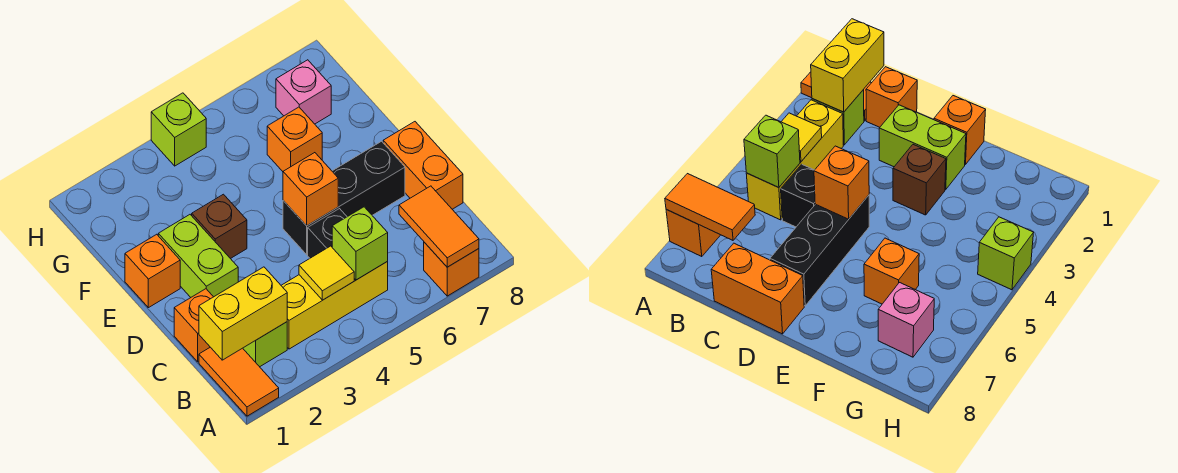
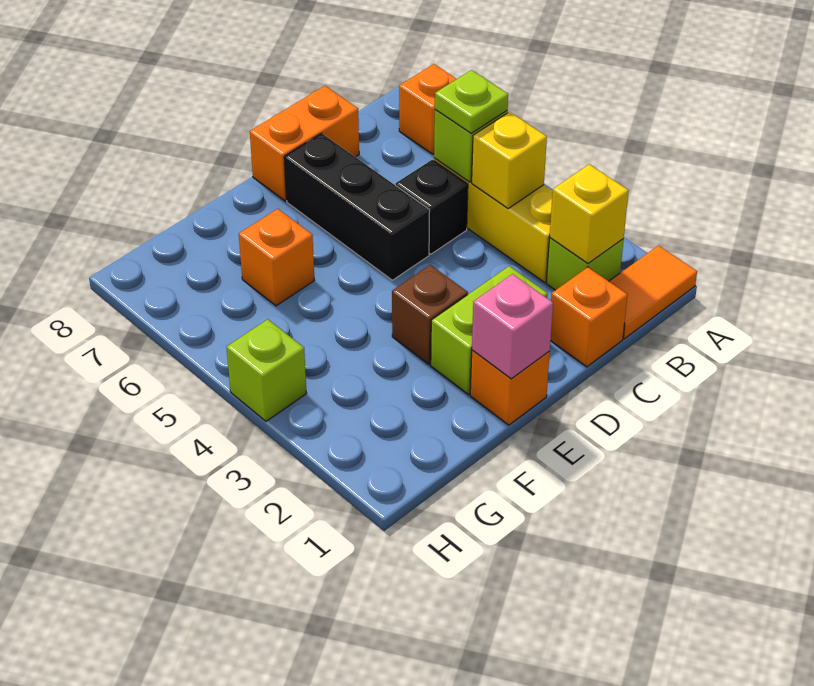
orange tile A7:B7 level 2 -> none
yellow brick B1:B2 level 2 -> yellow brick B2 level 2
yellow tile B4 level 2 -> yellow brick B4 level 2
none -> lime plate B5 level 3
orange brick D5 level 2 -> none
pink brick G7 level 1 -> pink brick E1 level 2

